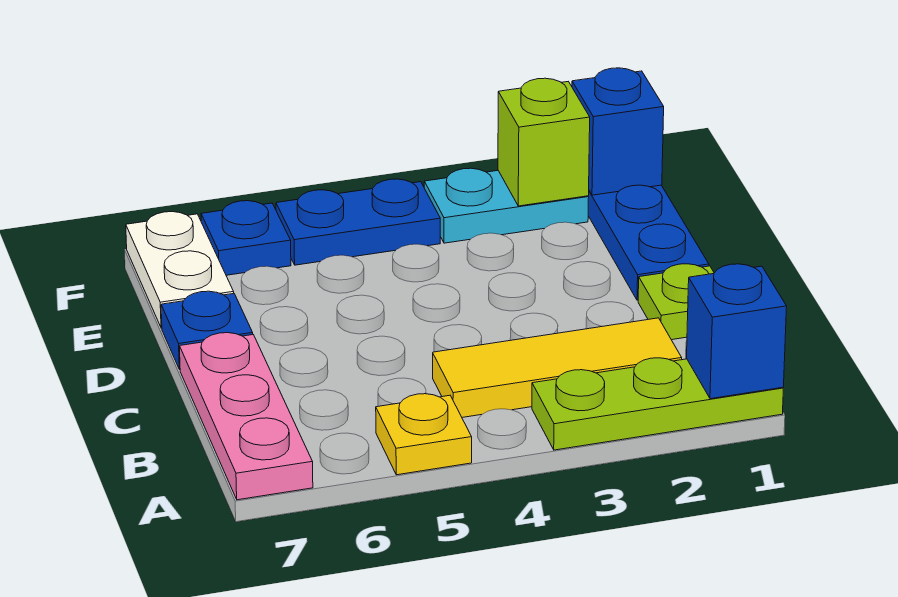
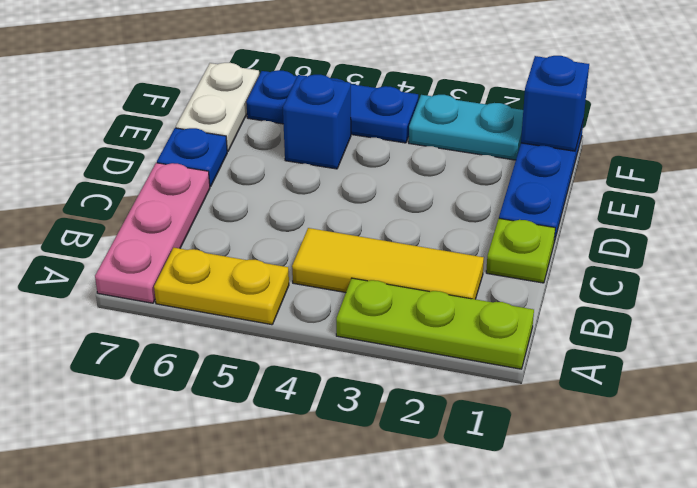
blue brick A1 level 2 -> blue brick E5 level 1
yellow plate A5 level 1 -> yellow plate A5:A6 level 1
lime brick F2 level 2 -> none

